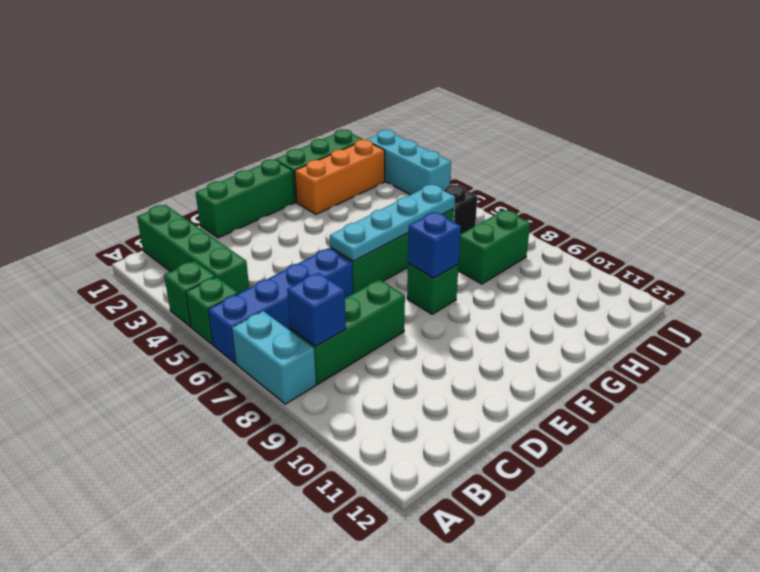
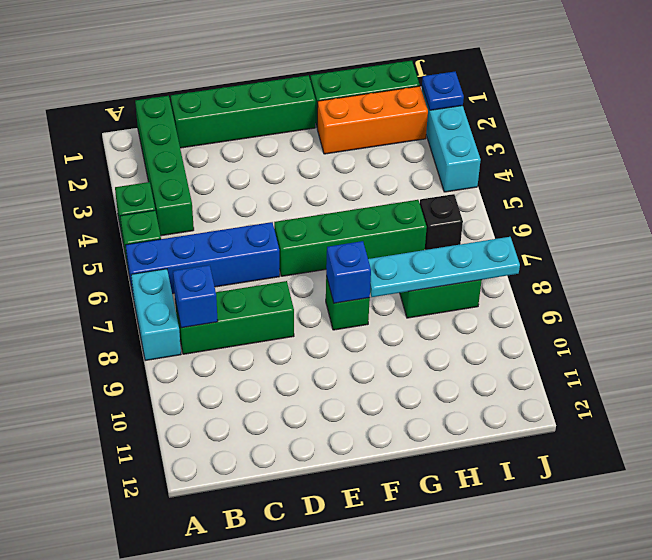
green brick D1:F1 level 1 -> green brick C1:F1 level 1
cyan plate E6:H6 level 2 -> cyan plate G8:J8 level 2
none -> blue plate J2 level 2

